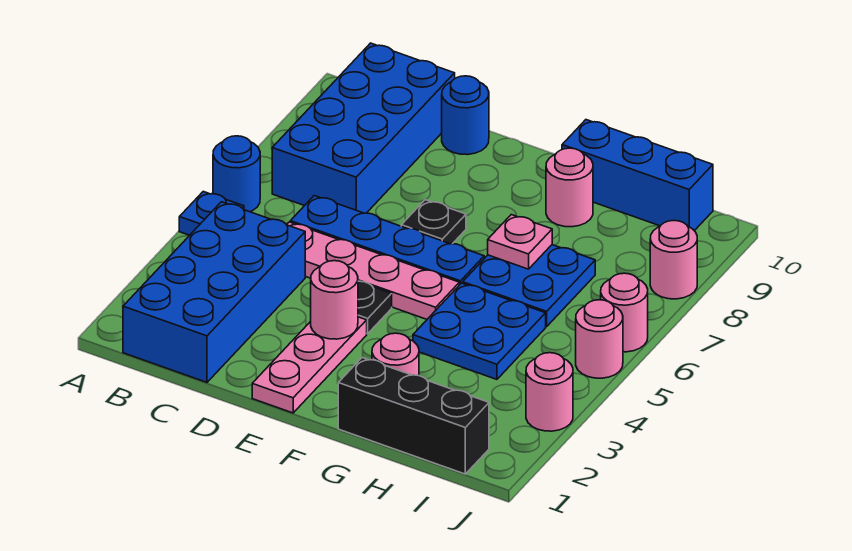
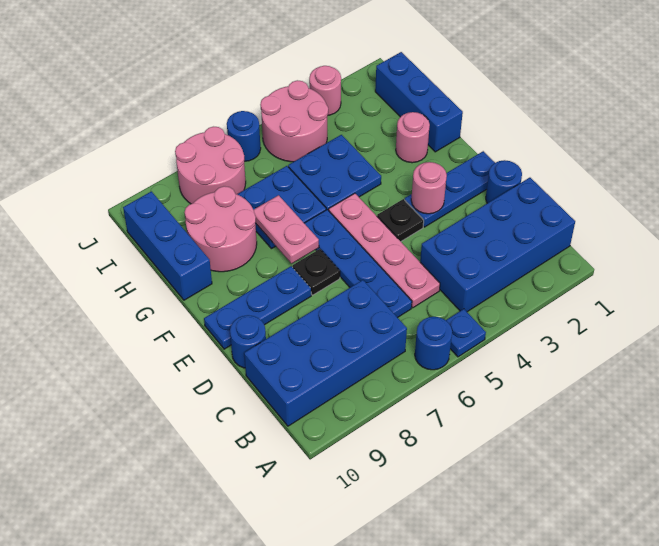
none -> blue round brick D1 level 1
pink plate E1:E3 level 1 -> blue plate E1:E3 level 1
none -> blue plate E8:E10 level 1
black brick G1:I1 level 1 -> blue brick G1:I1 level 1
pink plate G7 level 2 -> pink plate F7:G7 level 2
pink round brick G9 level 1 -> pink round brick G8:H9 level 1
pink round brick J5 level 1 -> pink round brick I4:J5 level 1
pink round brick J6 level 1 -> blue round brick J6 level 1
pink round brick J8 level 1 -> pink round brick I7:J8 level 1

